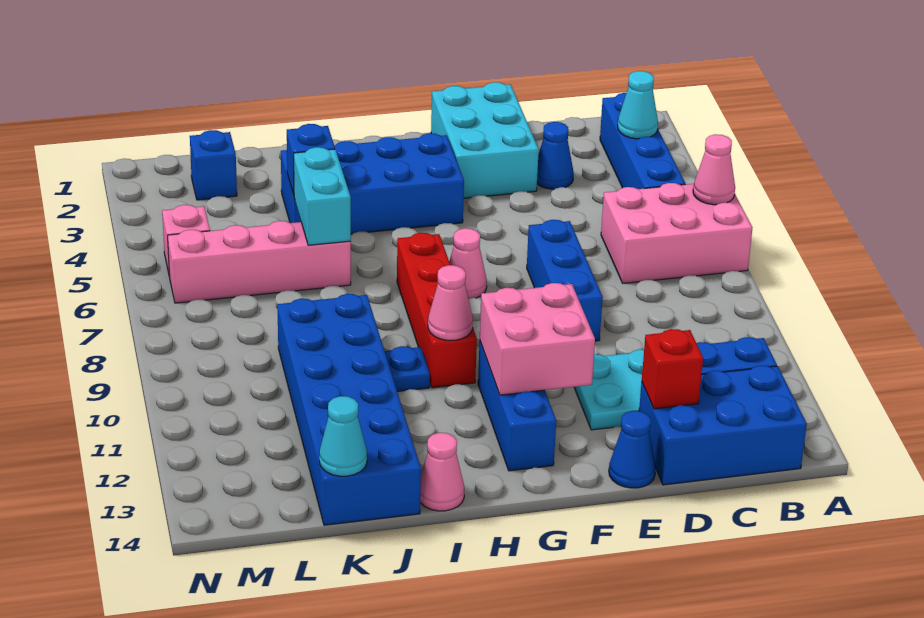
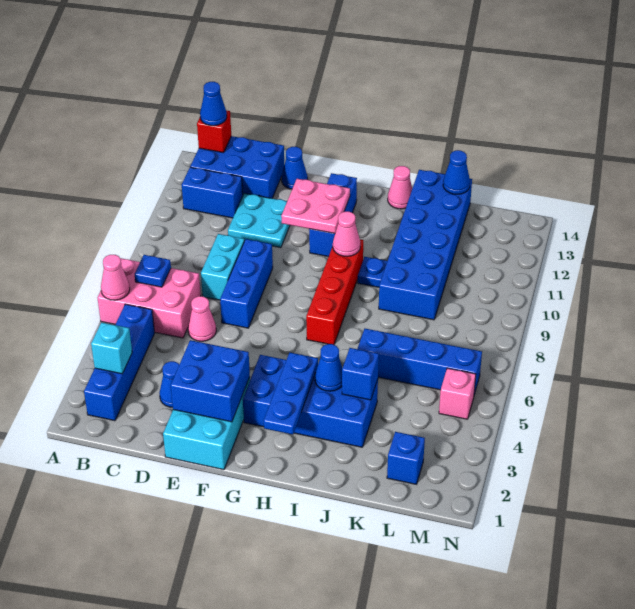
cyan cone B3 level 2 -> cyan brick B3 level 2
none -> blue plate B7 level 2
none -> blue cone B14 level 3
red brick D13 level 2 -> red brick B14 level 2
none -> blue brick E2:F3 level 2
pink brick F11:G12 level 2 -> pink plate F11:G12 level 2
pink cone G7 level 1 -> pink cone D6 level 1
none -> blue plate H2:H4 level 2
none -> blue cone I4 level 2
cyan brick J5:J6 level 2 -> cyan brick D8:D9 level 1
pink brick J6:M6 level 1 -> blue brick J6:M6 level 1
cyan cone K14 level 2 -> blue cone K14 level 2

